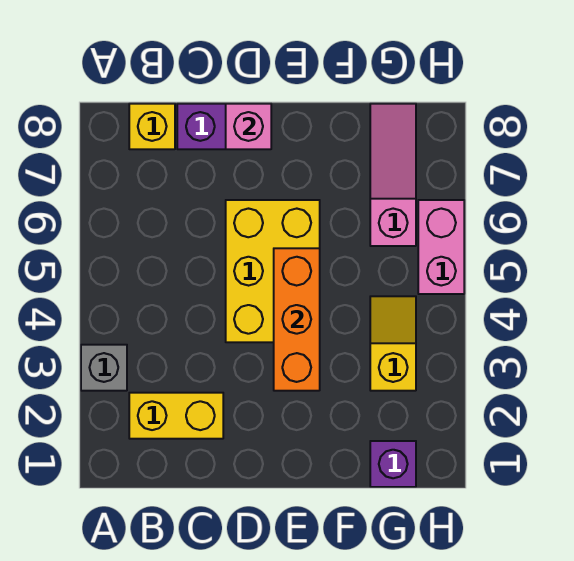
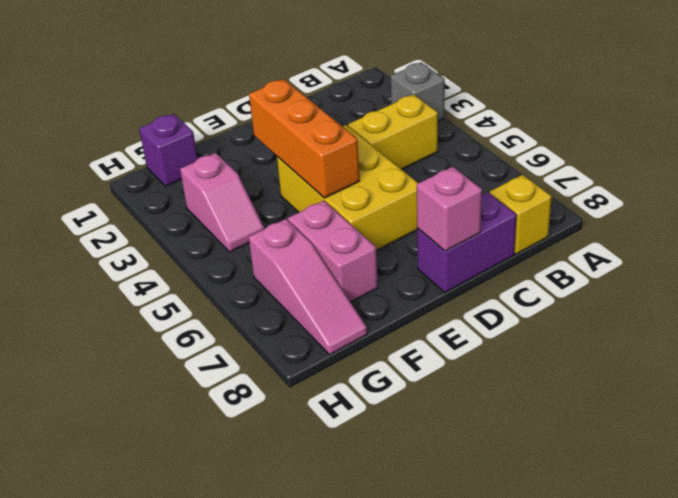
yellow brick B2:C2 level 1 -> yellow brick B4:C4 level 1
yellow slope G3:G4 level 1 top 3 -> pink slope G3:G4 level 1 top 3
pink brick H5:H6 level 1 -> pink brick F6:F7 level 1

